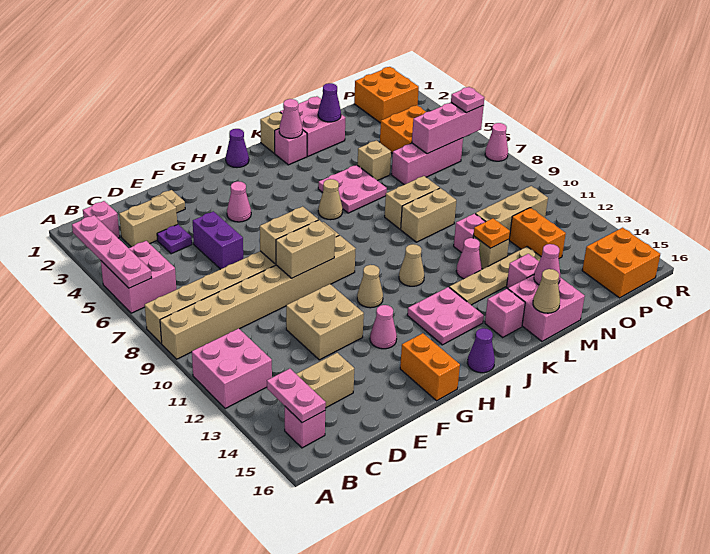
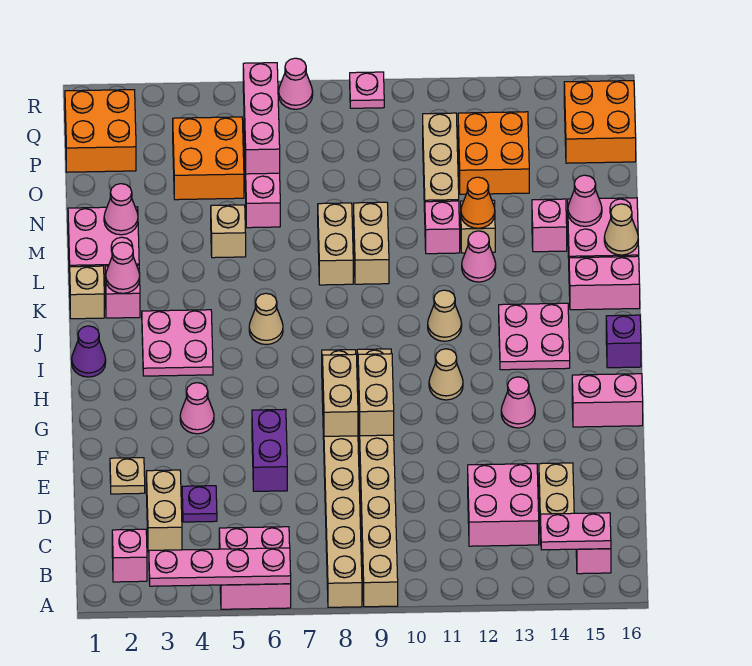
pink brick A11:B12 level 1 -> pink brick C12:D13 level 1
purple brick E5:E6 level 1 -> purple brick E6:F6 level 1
tan brick E11:F12 level 1 -> none
orange brick G15:G16 level 1 -> pink brick G15:G16 level 1
purple cone I16 level 1 -> purple brick I16 level 1
pink plate K5:L6 level 1 -> pink plate I3:J4 level 1
tan plate K13:N13 level 1 -> none
pink brick K15 level 1 -> pink brick K15:K16 level 1
purple cone M2 level 2 -> pink cone M2 level 2
orange plate M12 level 2 -> orange cone M12 level 2
orange brick O12:O13 level 1 -> orange brick O12:P13 level 1
pink plate Q6 level 3 -> pink plate R9 level 1

